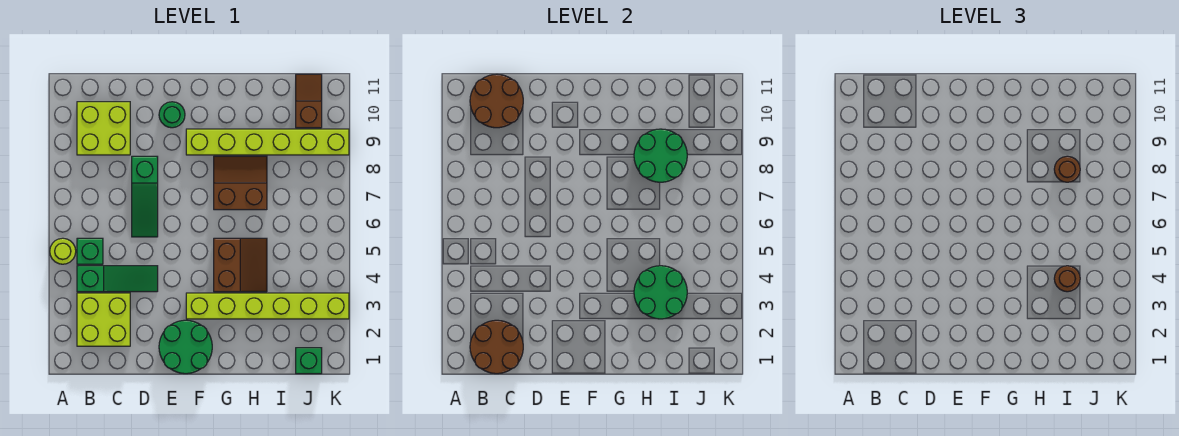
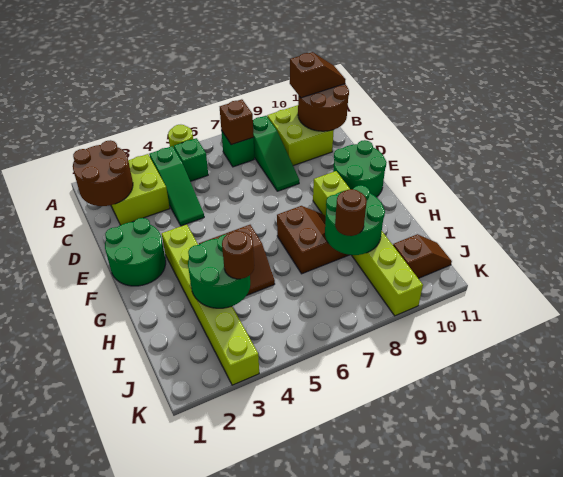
none -> brown brick B7 level 2
none -> brown slope B10:B11 level 3 top 10
green slope D6:D8 level 1 top 8 -> green slope B8:D8 level 1 top B
green round brick E10 level 1 -> green round brick E10:F11 level 1
green brick J1 level 1 -> green brick B7 level 1

